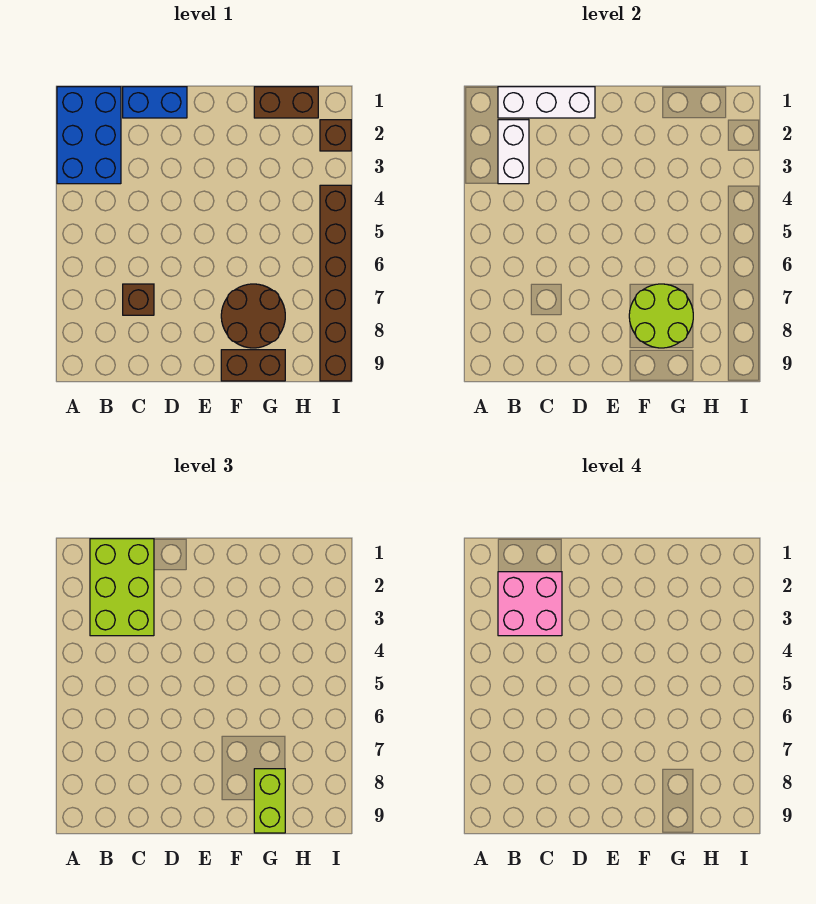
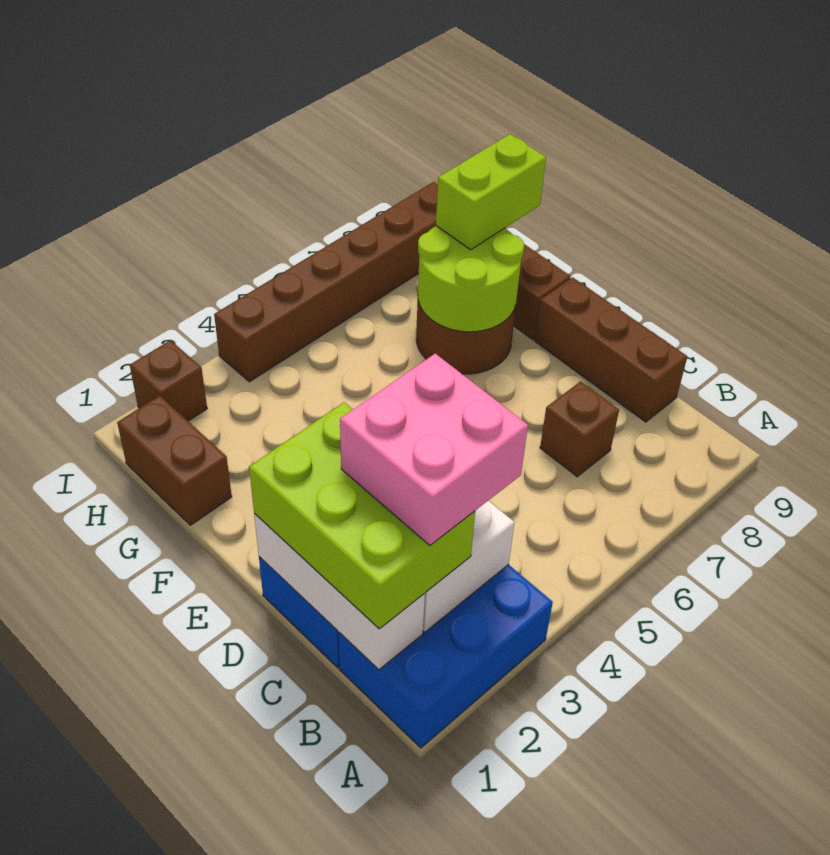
lime brick B1:C3 level 3 -> lime brick B1:D2 level 3
none -> brown brick C9:E9 level 1

